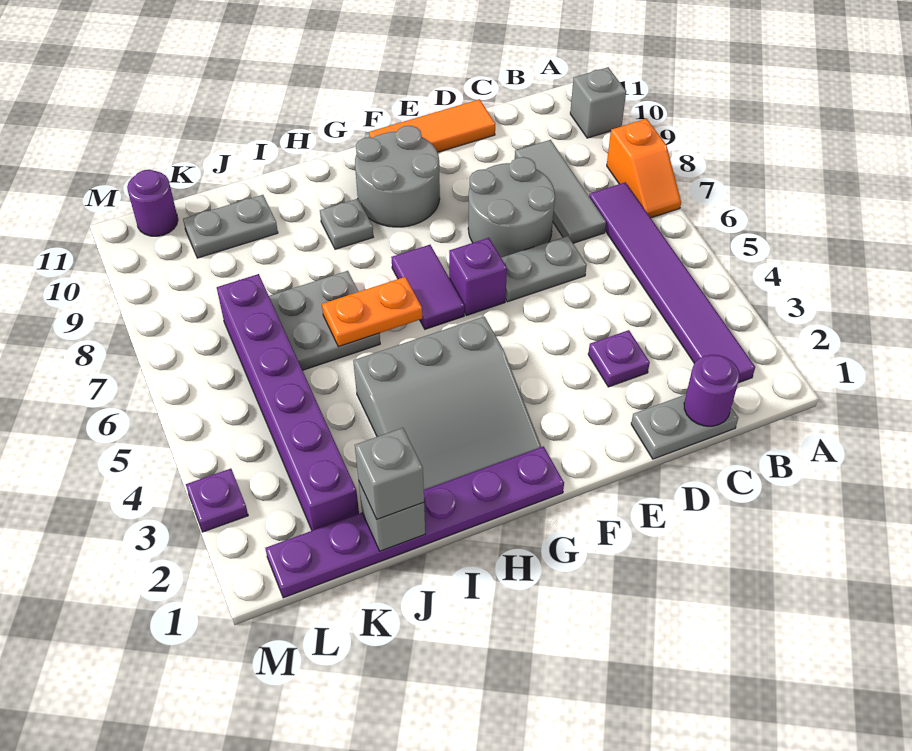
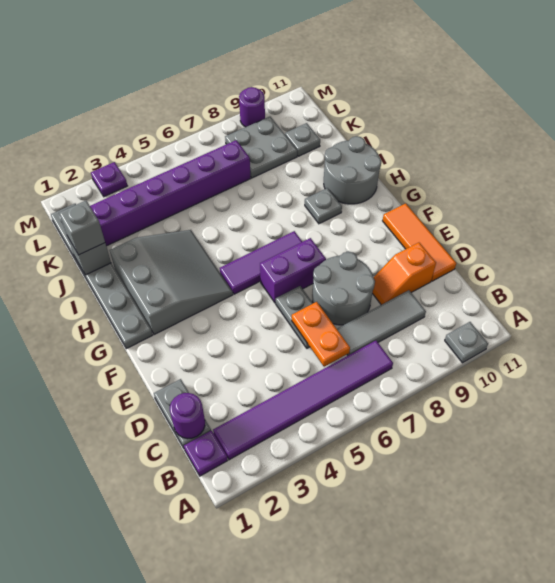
orange slope A7:A8 level 1 top 8 -> orange slope D9:D10 level 1 top 10
grey brick A10 level 1 -> grey plate A10 level 1
purple plate D3 level 1 -> purple plate B1 level 1
purple brick F6 level 1 -> purple brick F6:F7 level 1
grey round brick F9:G10 level 1 -> grey round brick H10:I11 level 1
purple plate G1:L1 level 1 -> grey plate G1:L1 level 1
grey slope G2:I4 level 1 top 4 -> grey slope G2:I4 level 1 top 2
purple tile G6:G7 level 1 -> purple tile G5:G7 level 1
orange plate H6:I6 level 2 -> orange plate C6:D6 level 2
grey plate I6:J7 level 1 -> grey plate K8:L9 level 1
grey plate J10:K10 level 1 -> grey plate K10 level 1
purple round brick L11 level 1 -> purple round brick M9 level 1

